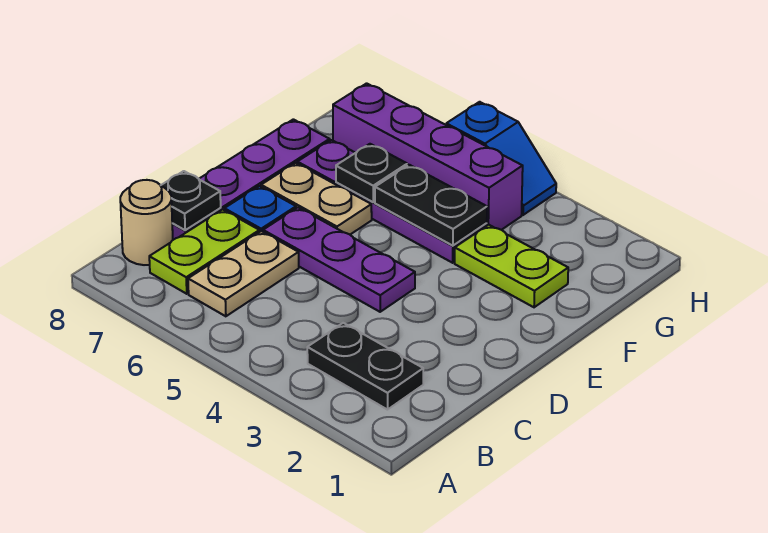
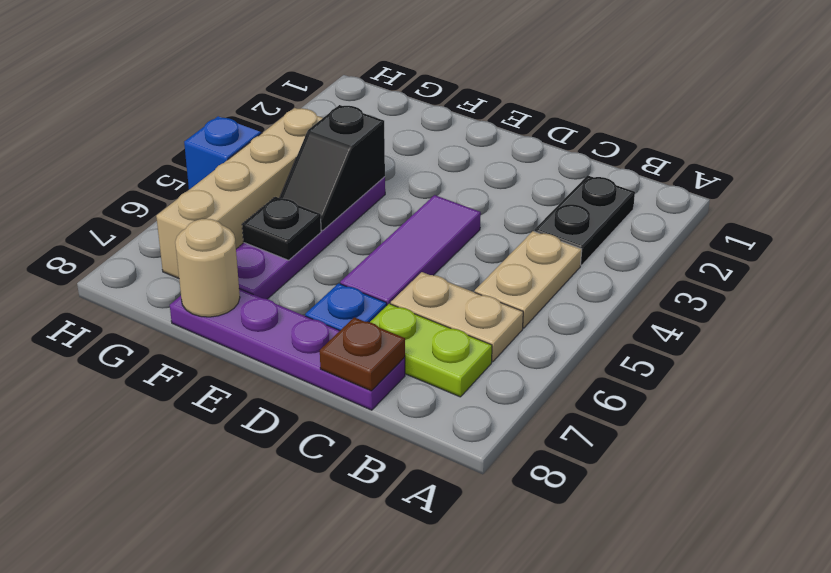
tan round brick B8 level 1 -> tan round brick F8 level 2
black plate C8 level 2 -> brown plate C8 level 2
purple plate D4:D6 level 1 -> purple tile D4:D6 level 1
tan plate E6:E7 level 1 -> tan plate B4:B5 level 1
lime plate F2:F3 level 1 -> none
black plate F4:F5 level 2 -> black slope F4:F5 level 2 top 4
purple brick G4:G7 level 1 -> tan brick G4:G7 level 1

